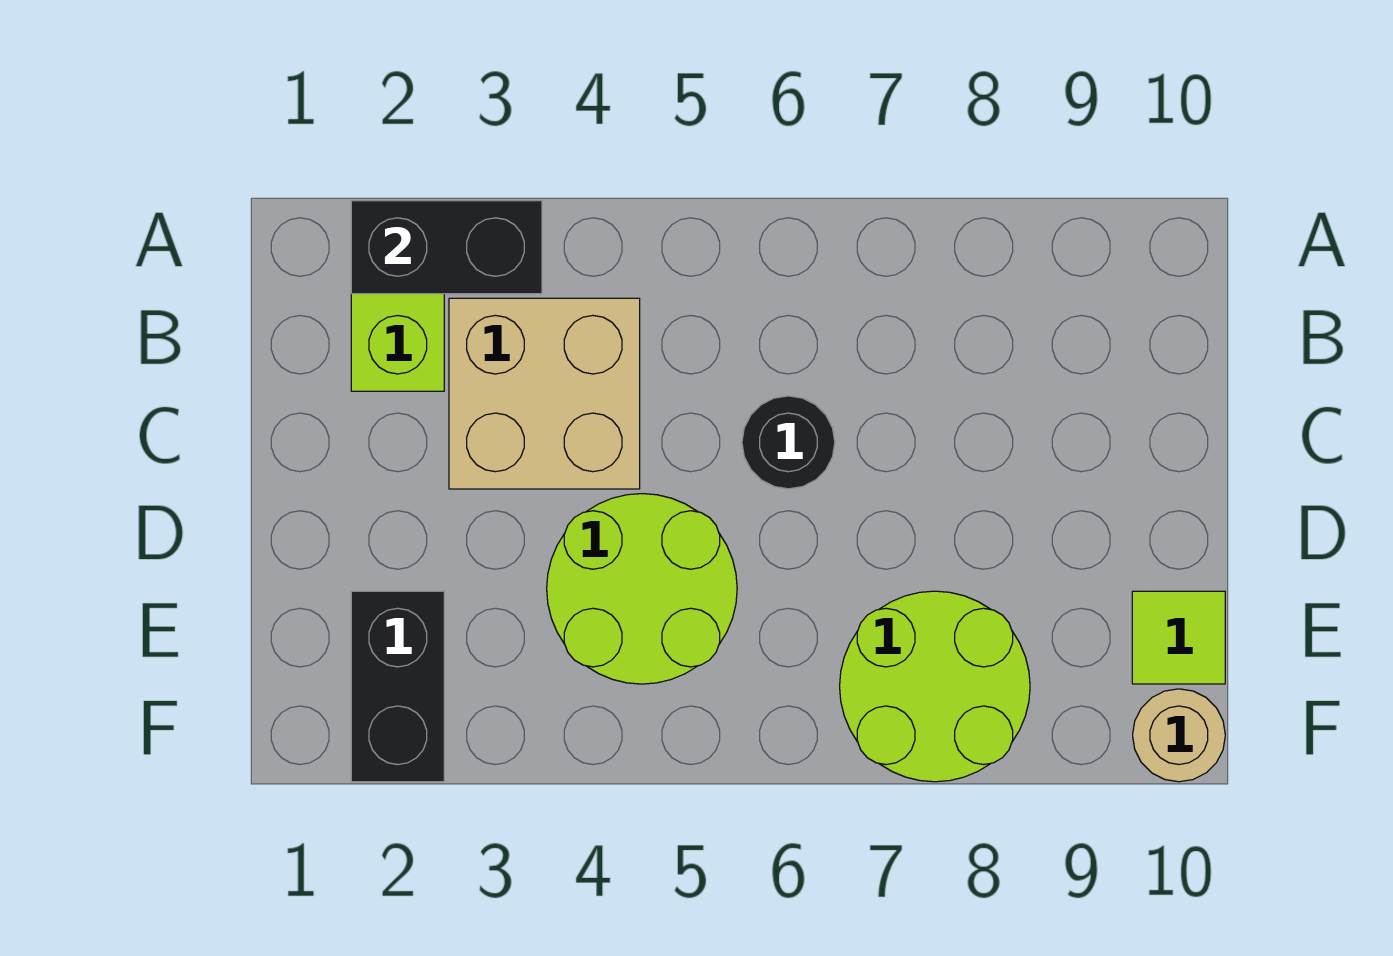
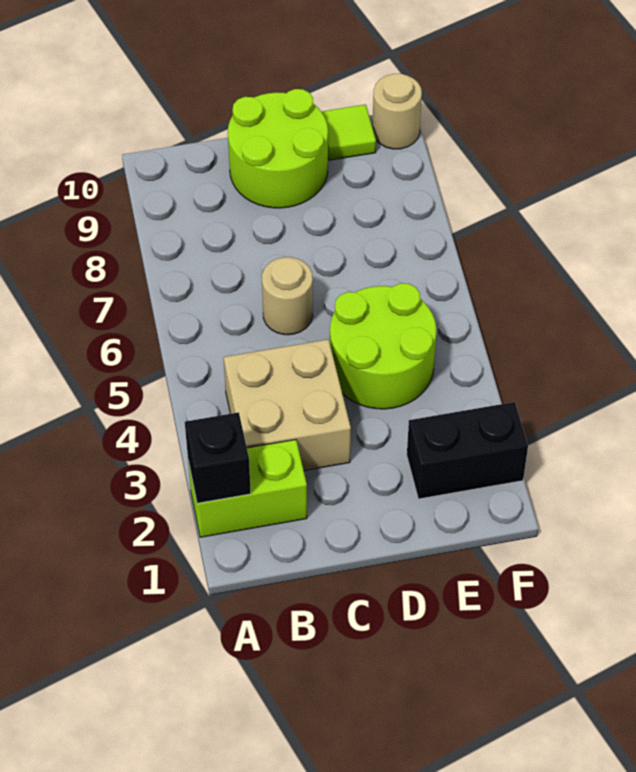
black brick A2:A3 level 2 -> black brick A2 level 2
black round brick C6 level 1 -> tan round brick C6 level 1
lime round brick E7:F8 level 1 -> lime round brick C9:D10 level 1

